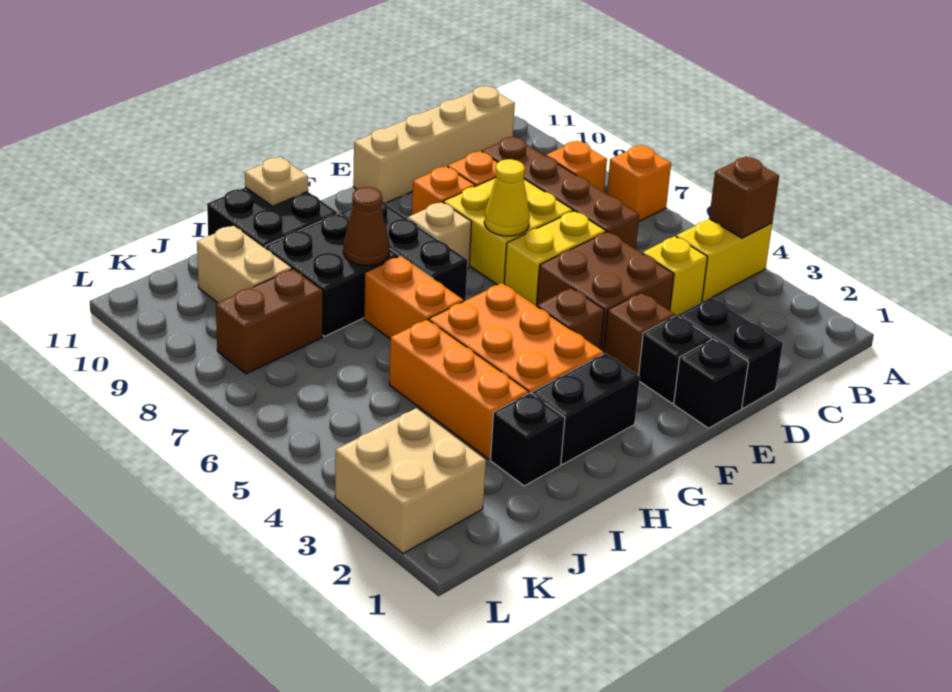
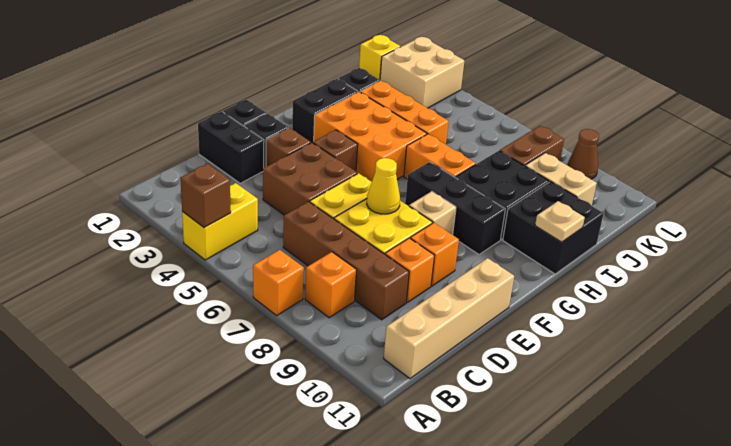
yellow brick C4 level 1 -> yellow brick K1 level 1
brown cone H8 level 2 -> brown cone L9 level 1

